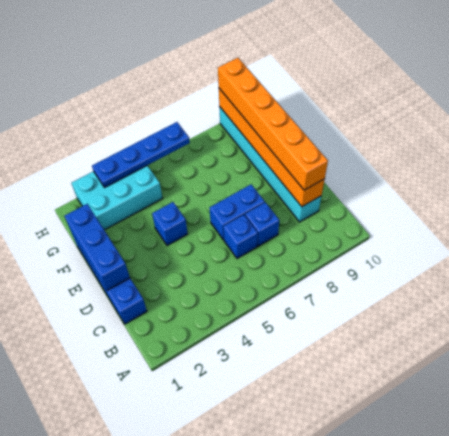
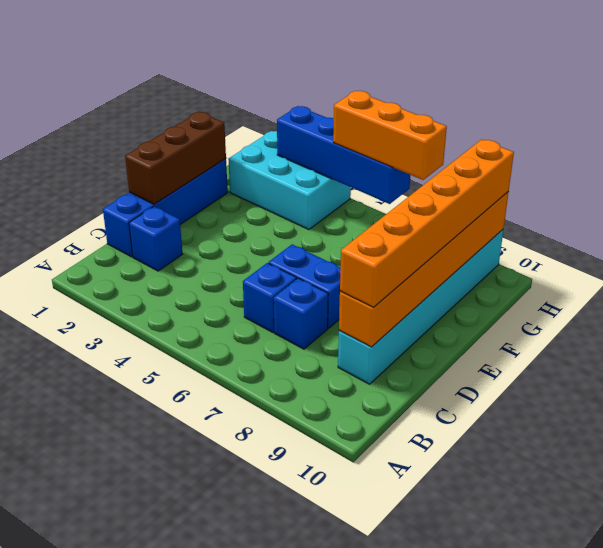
blue brick D1:F1 level 2 -> brown brick D1:F1 level 2
blue brick E4 level 1 -> blue brick C2 level 1
blue plate H3:H6 level 2 -> blue brick H3:H6 level 2
none -> orange brick H5:H7 level 3

